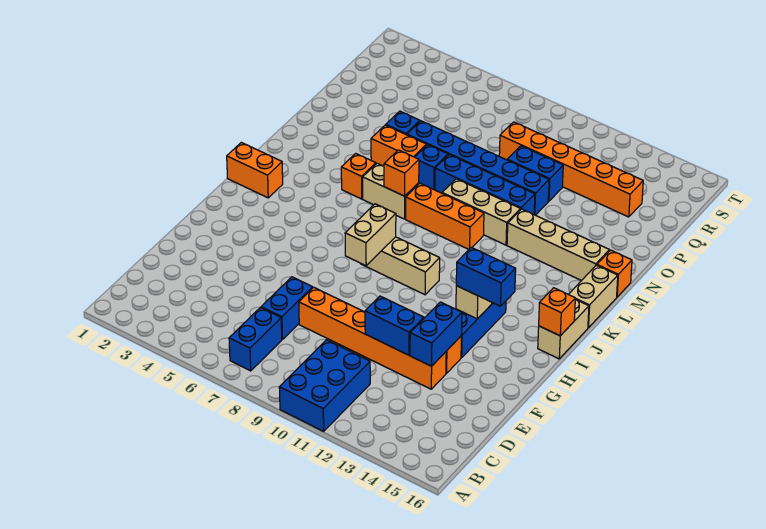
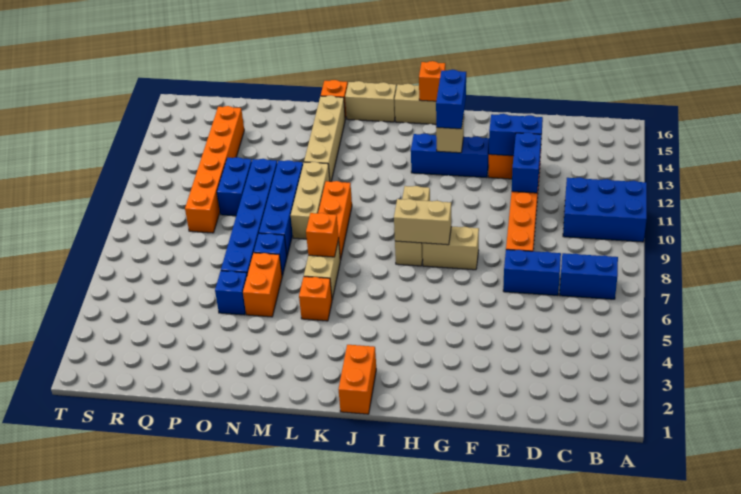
none -> tan brick G8:H8 level 1

